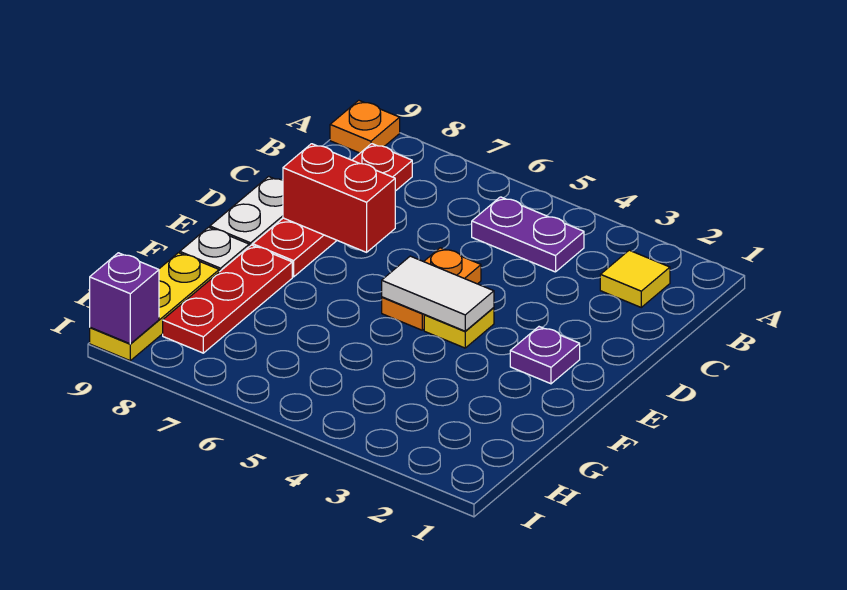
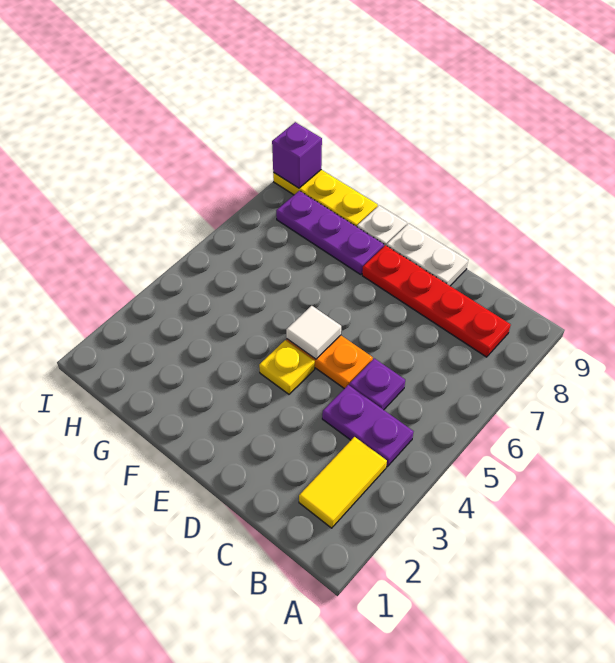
orange plate A9 level 1 -> none
yellow tile B2 level 1 -> yellow tile B2:B3 level 1
purple plate B4:B5 level 1 -> purple plate B4:C4 level 1
red brick D7:D8 level 2 -> none
purple plate E2 level 1 -> purple plate C5 level 1
white tile E4:E5 level 2 -> white tile E5 level 2
red plate F8:H8 level 1 -> purple plate F8:H8 level 1

